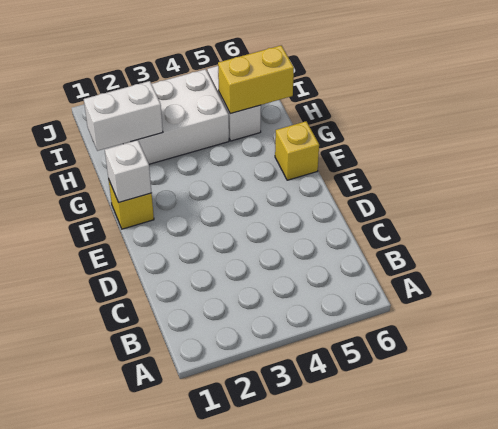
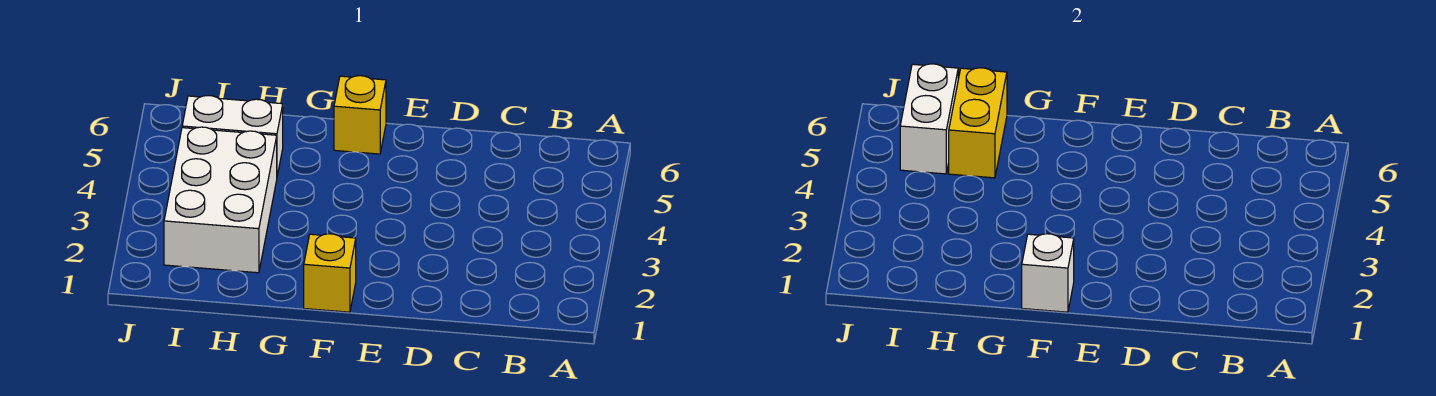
white brick H1:H2 level 2 -> white brick I5:I6 level 2

